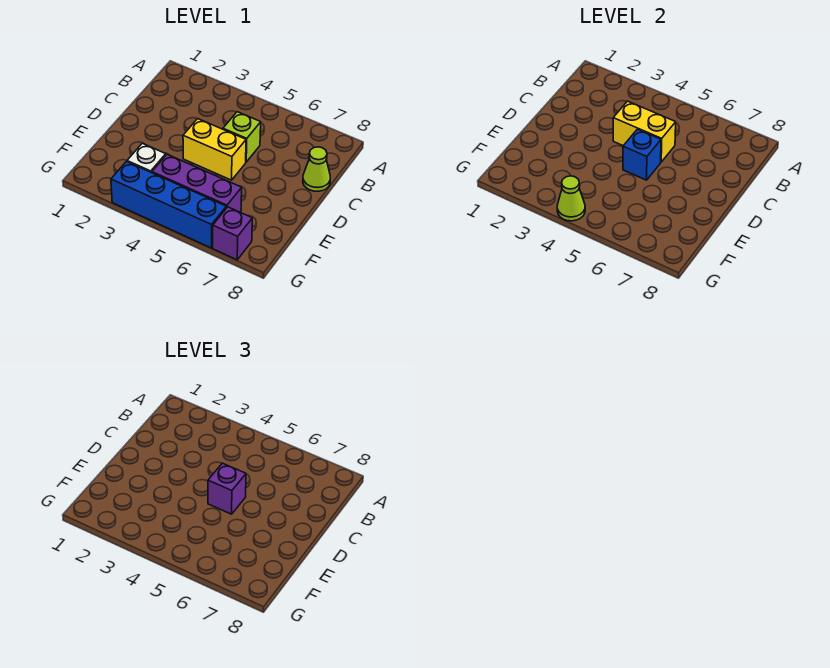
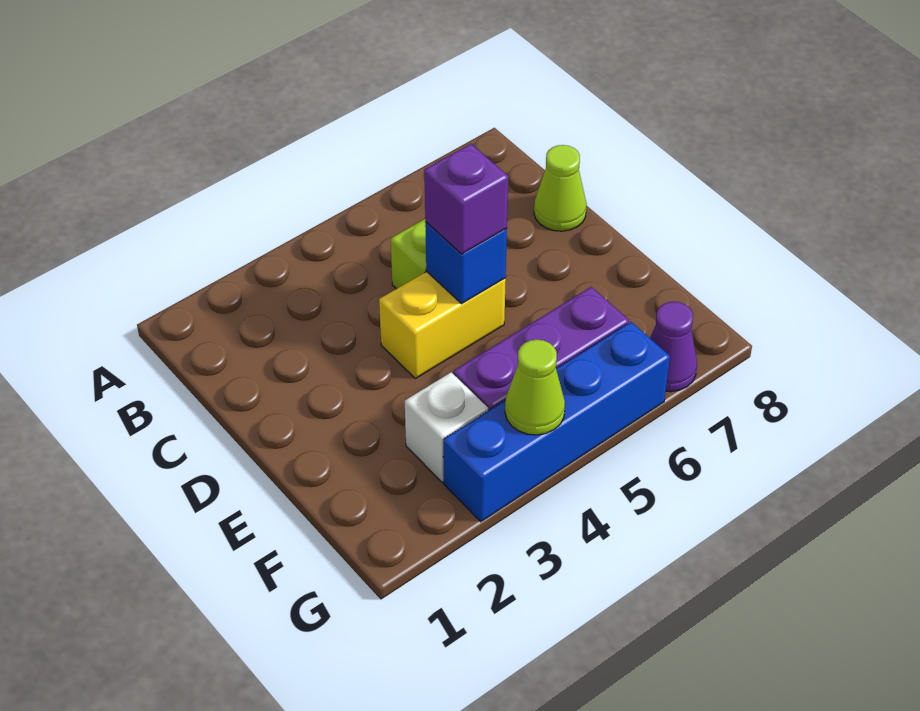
yellow brick C4:C5 level 2 -> none
purple brick G7 level 1 -> purple cone G7 level 1

